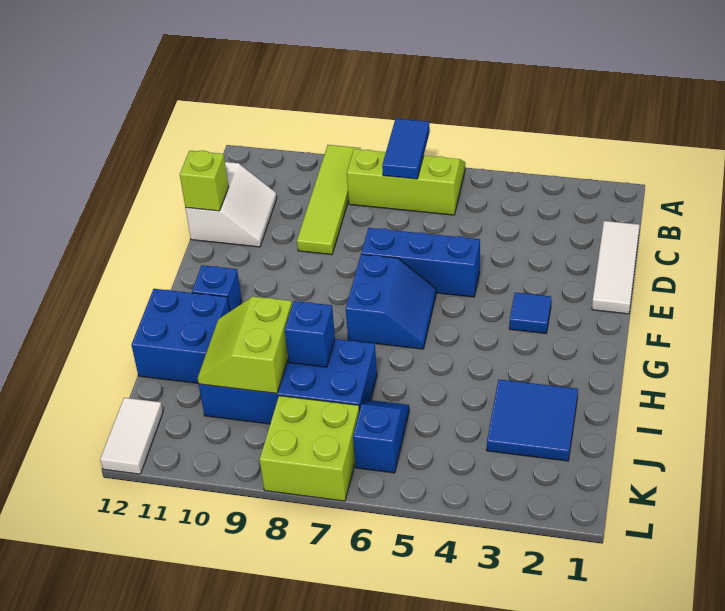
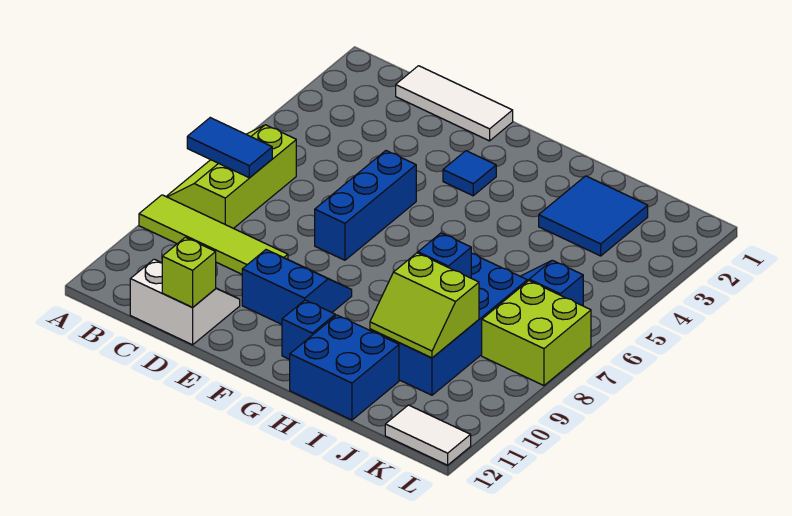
blue slope F6:G7 level 1 top 7 -> blue slope E9:F10 level 1 top 10

